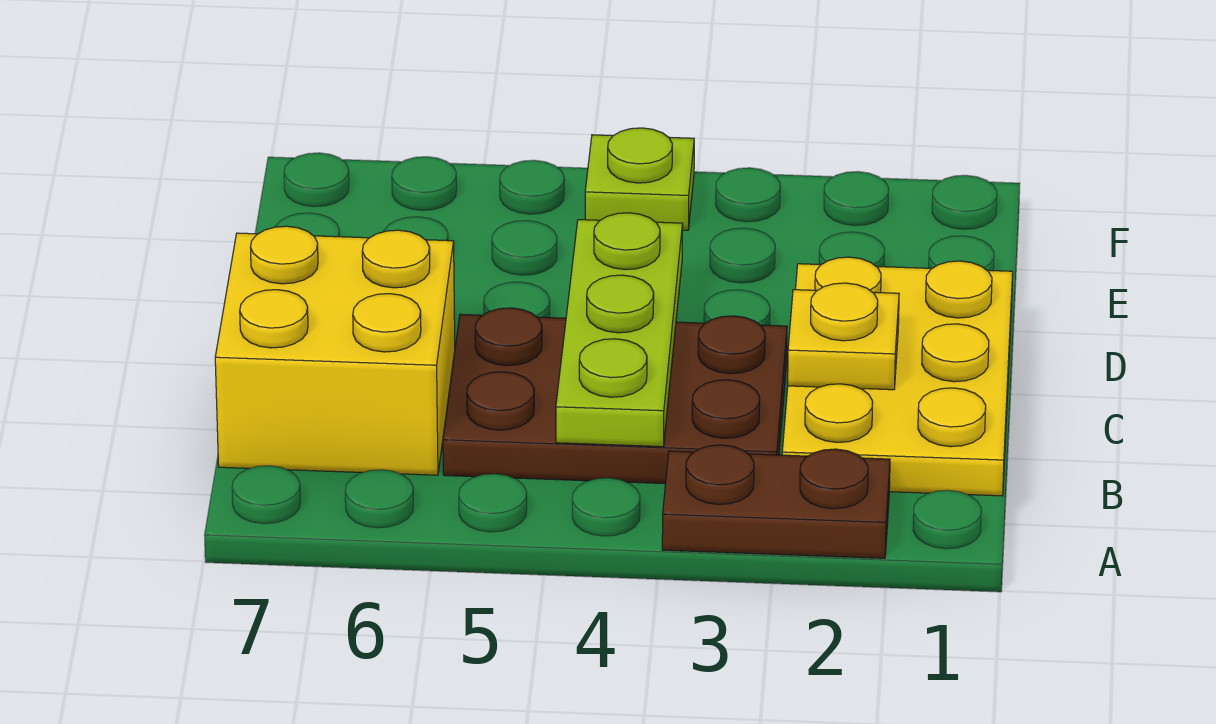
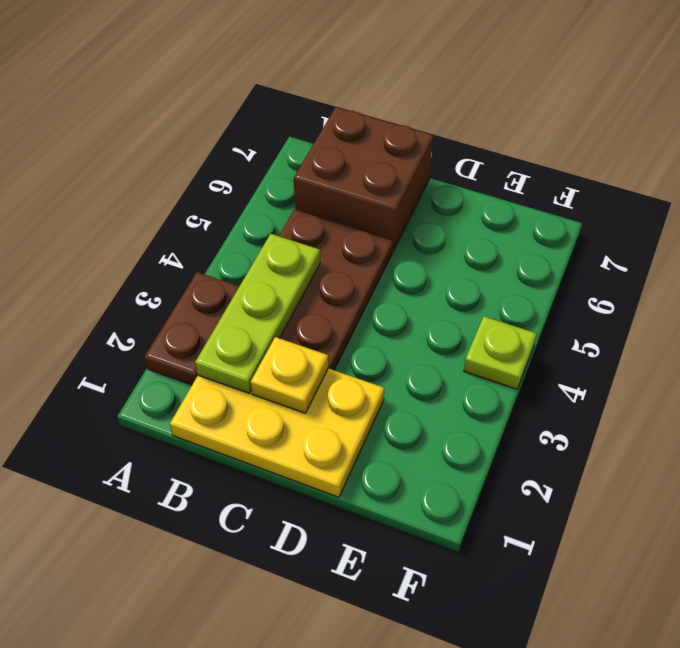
lime plate B4:D4 level 2 -> lime plate B2:B4 level 2
yellow brick B6:C7 level 1 -> brown brick B6:C7 level 1

